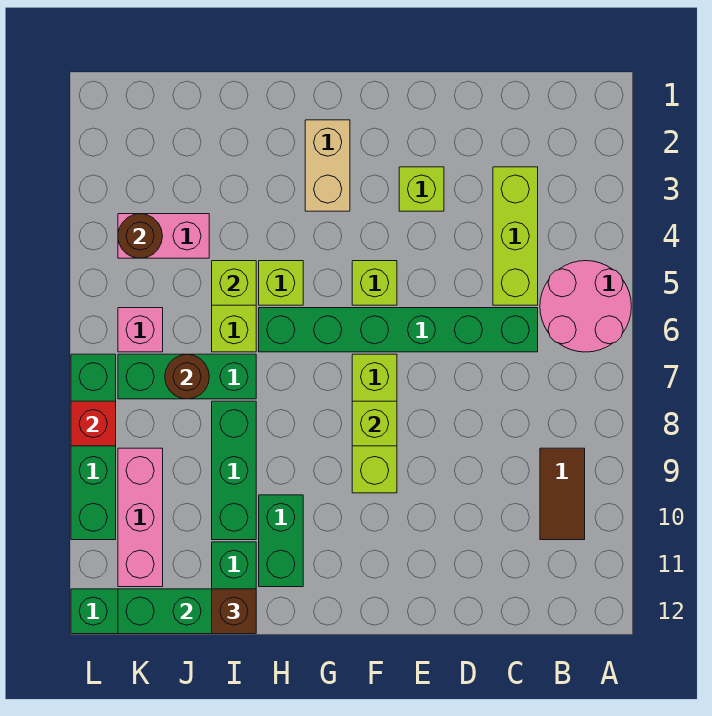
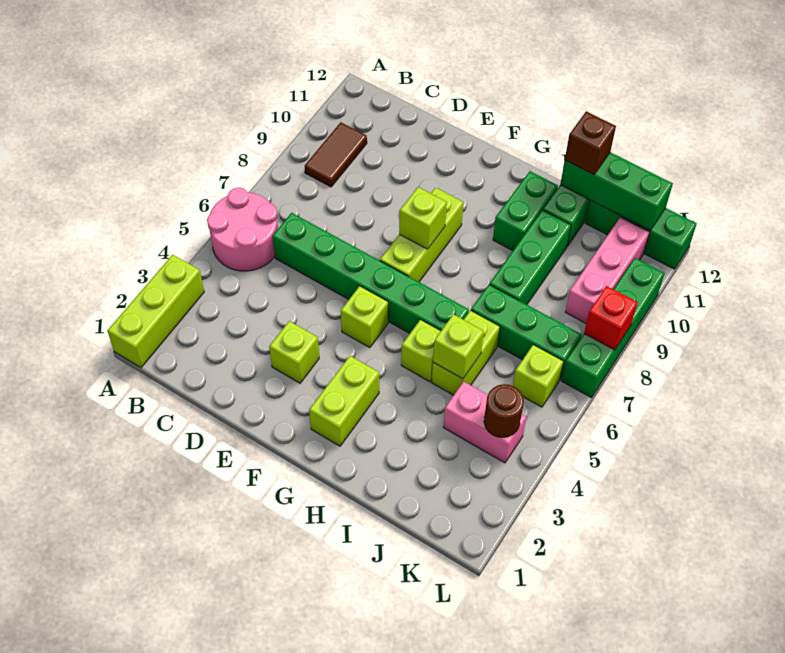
lime brick C3:C5 level 1 -> lime brick A1:A3 level 1
tan brick G2:G3 level 1 -> lime brick G2:G3 level 1
brown round brick J7 level 2 -> none
pink brick K6 level 1 -> lime brick K6 level 1

